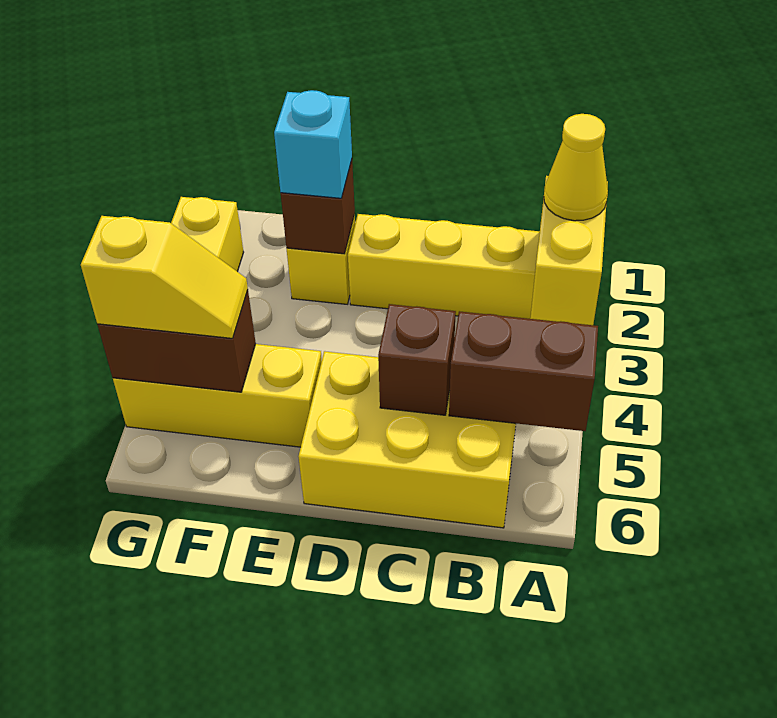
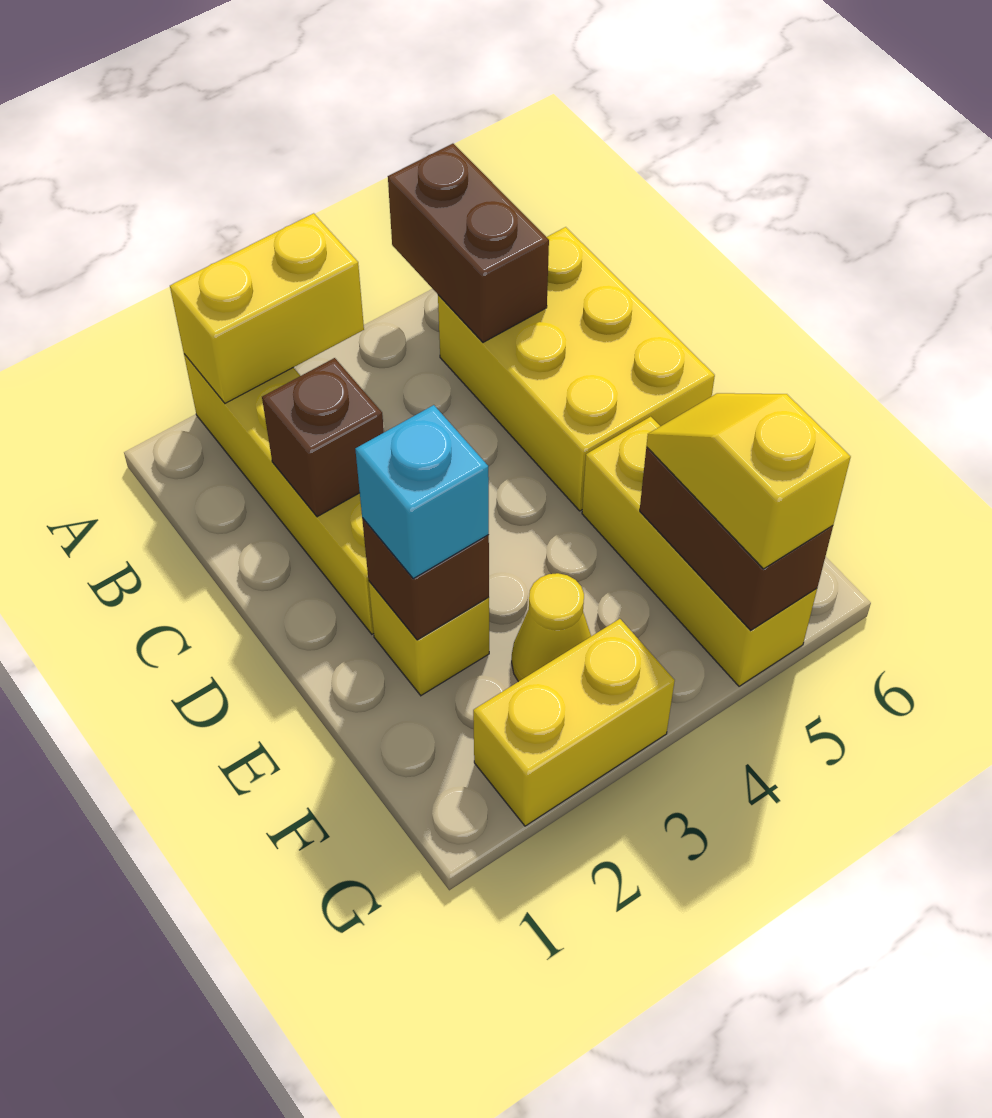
yellow cone A2 level 3 -> yellow cone F3 level 1
brown brick C5 level 2 -> brown brick C2 level 2

